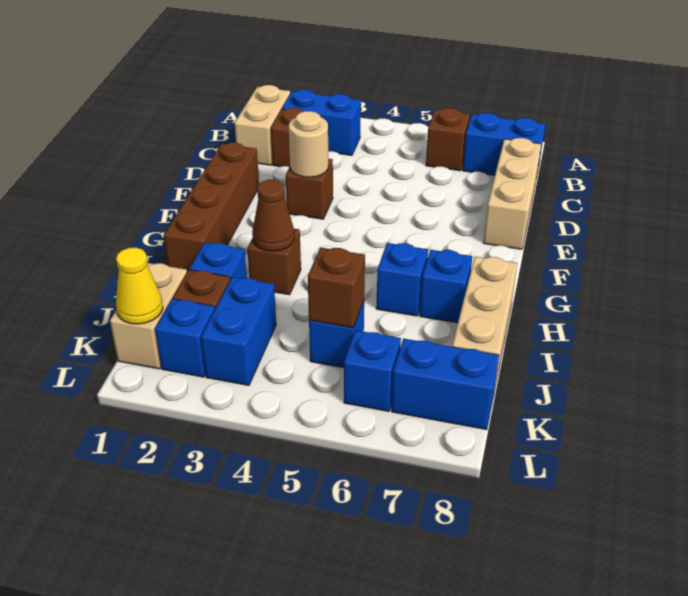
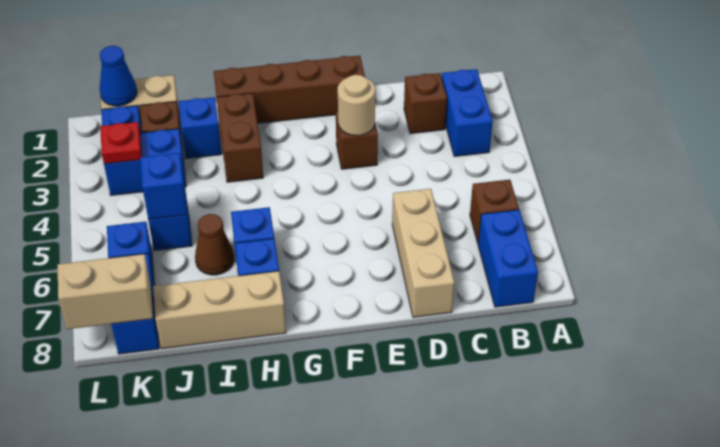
tan brick B1:C1 level 1 -> tan brick K8:L8 level 2
tan brick C8:E8 level 1 -> tan brick D6:D8 level 1
brown brick H3 level 1 -> brown brick H2:H3 level 1
brown cone H3 level 2 -> brown cone I6 level 1
brown brick J5 level 2 -> blue brick J5 level 2
yellow cone K1 level 2 -> blue cone K1 level 2
none -> red plate K3 level 2

